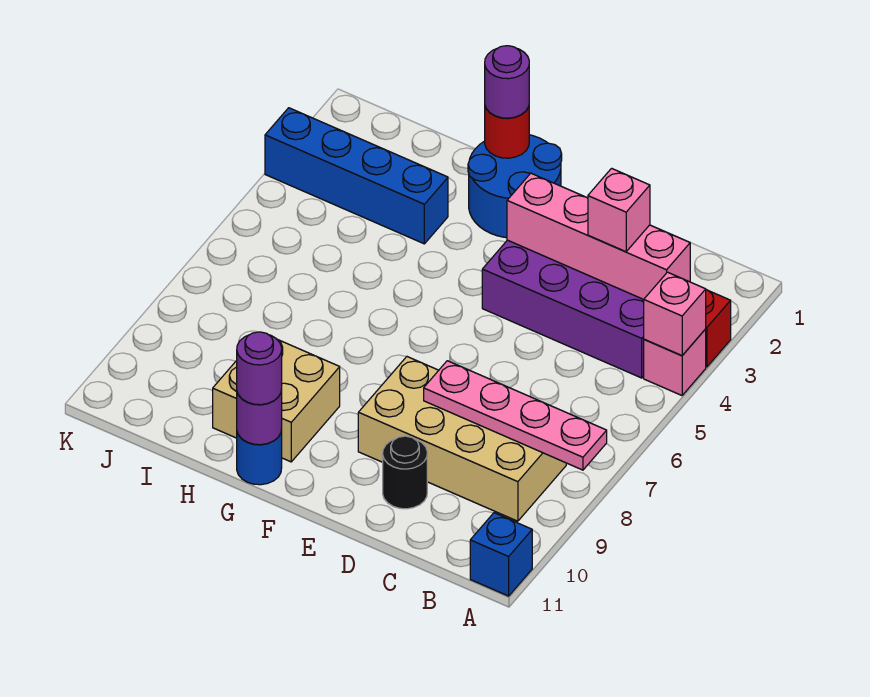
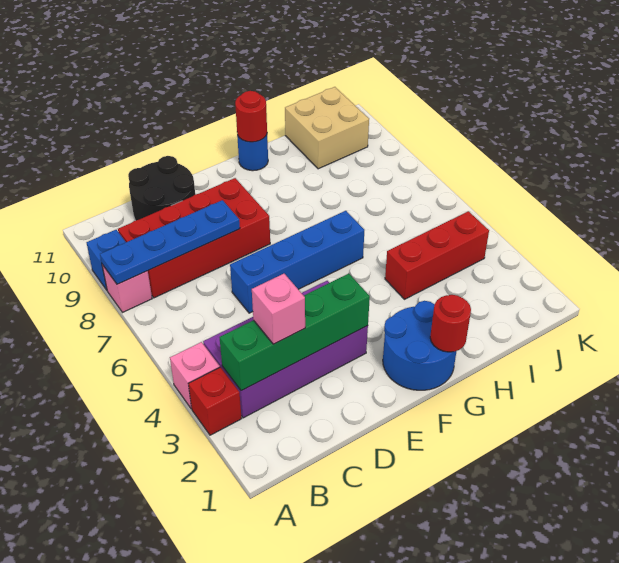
pink brick A4 level 2 -> pink brick A8 level 1
pink plate A8:D8 level 2 -> blue plate A8:D8 level 2
blue brick A11 level 1 -> blue brick A9 level 1
pink brick B3:E3 level 2 -> green brick B3:E3 level 2
tan brick B8:E9 level 1 -> red brick B8:E9 level 1
black round brick D10 level 1 -> black round brick C10:D11 level 1
purple round brick G1 level 3 -> none
tan brick G9:H10 level 1 -> tan brick I10:J11 level 1
purple round brick G11 level 2 -> red round brick G11 level 2
purple round brick G11 level 3 -> none
blue brick H3:K3 level 1 -> blue brick D6:G6 level 1
none -> red brick H4:J4 level 1

